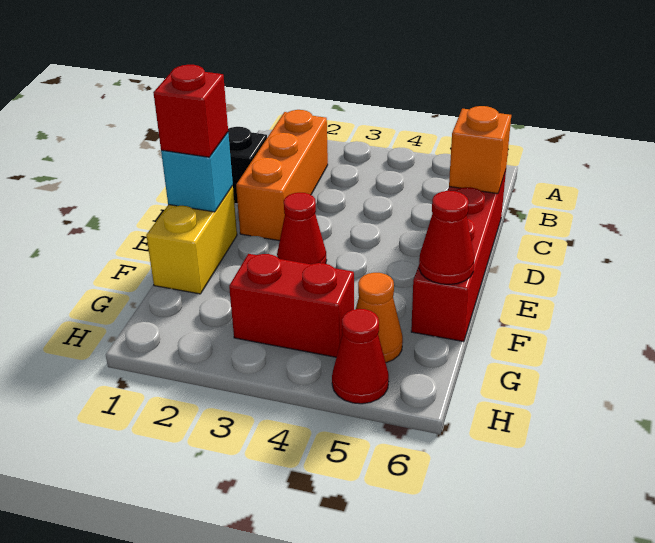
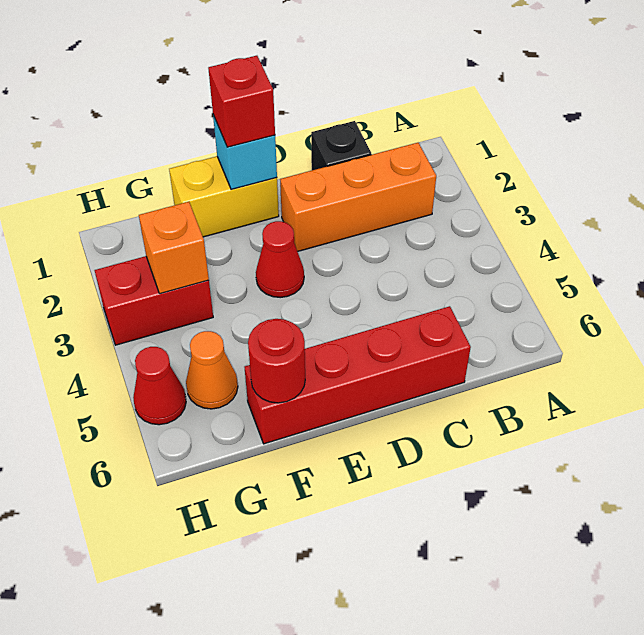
orange brick C6 level 2 -> orange brick G3 level 2
red cone F6 level 2 -> red round brick F6 level 2
red brick G3:G4 level 1 -> red brick G3:H3 level 1

